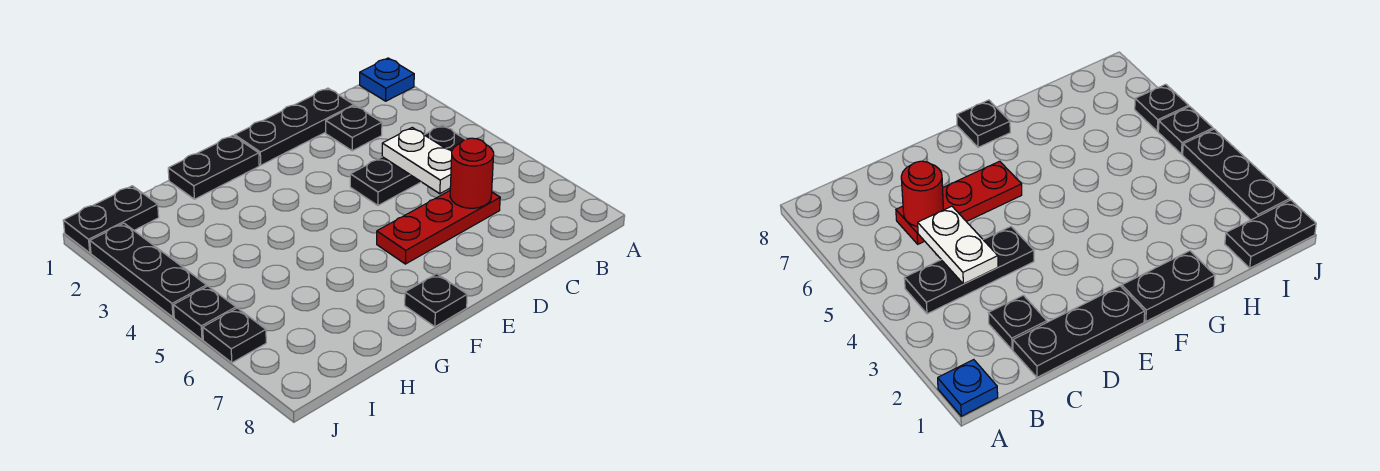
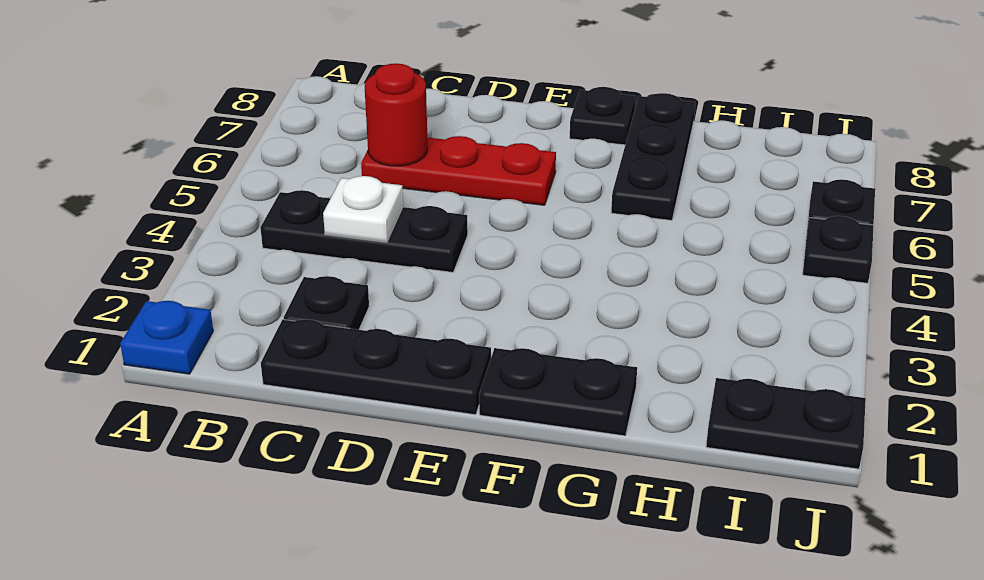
white plate C4:C5 level 2 -> white plate C4 level 2
black plate J2:J4 level 1 -> black plate G6:G8 level 1

